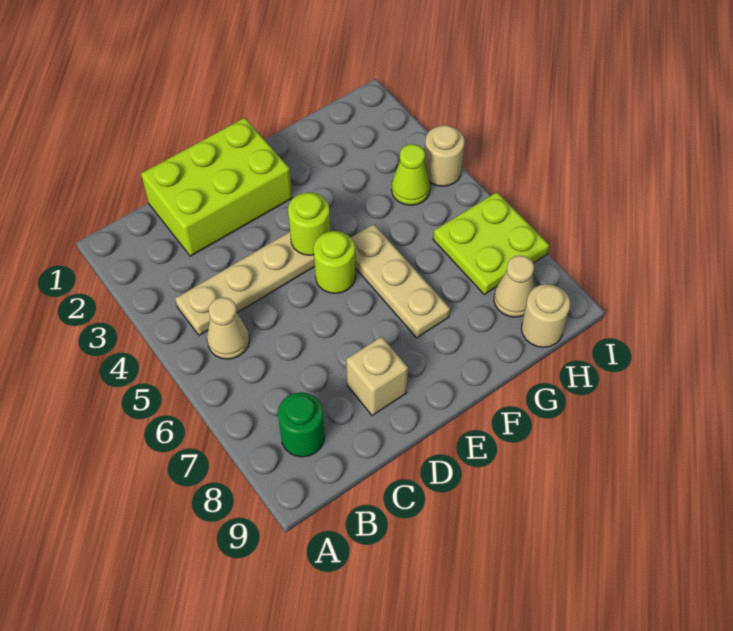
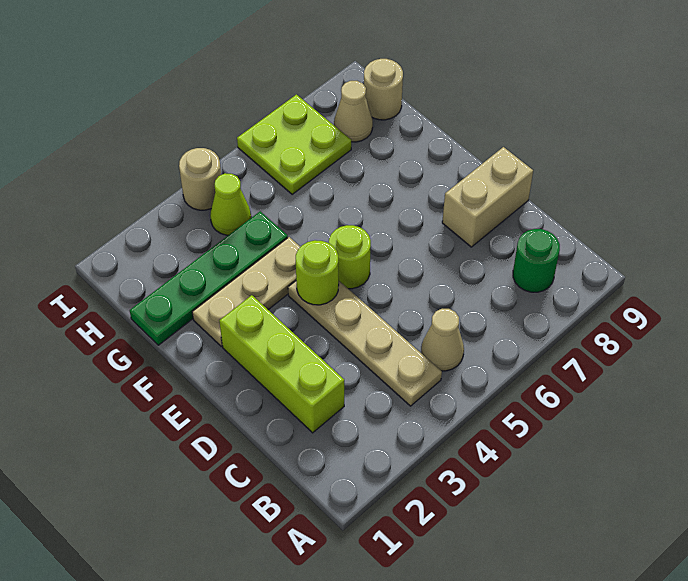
lime brick C1:E2 level 1 -> lime brick C2:E2 level 1
tan brick D8 level 1 -> tan brick D8:D9 level 1
tan plate F5:F7 level 1 -> tan plate F2:F4 level 1
none -> green plate G1:G4 level 1

